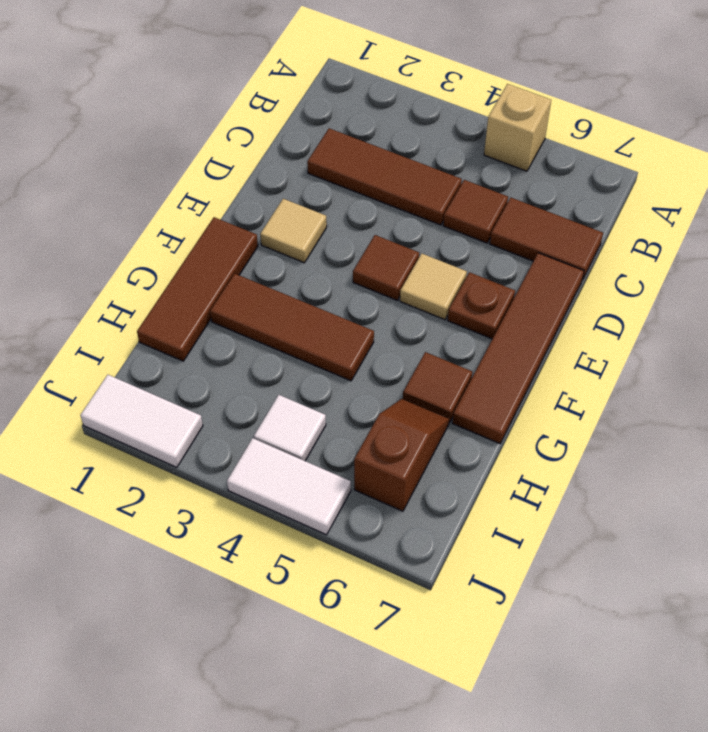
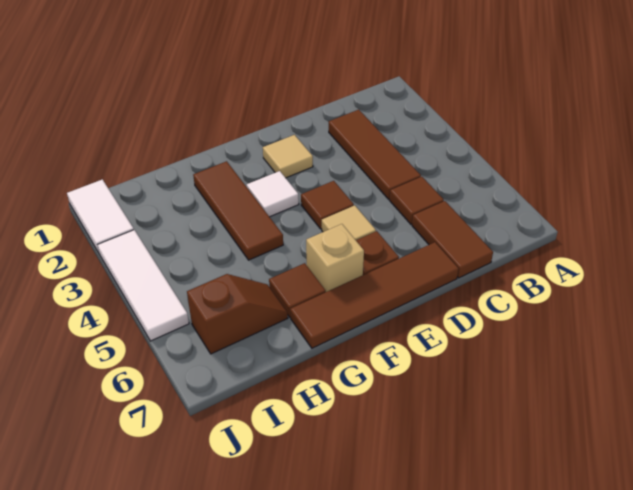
tan brick A5 level 1 -> tan brick F6 level 1
brown tile F1:H1 level 1 -> none
white tile I4 level 1 -> white tile F3 level 1
white tile J4:J5 level 1 -> white tile J3:J5 level 1

